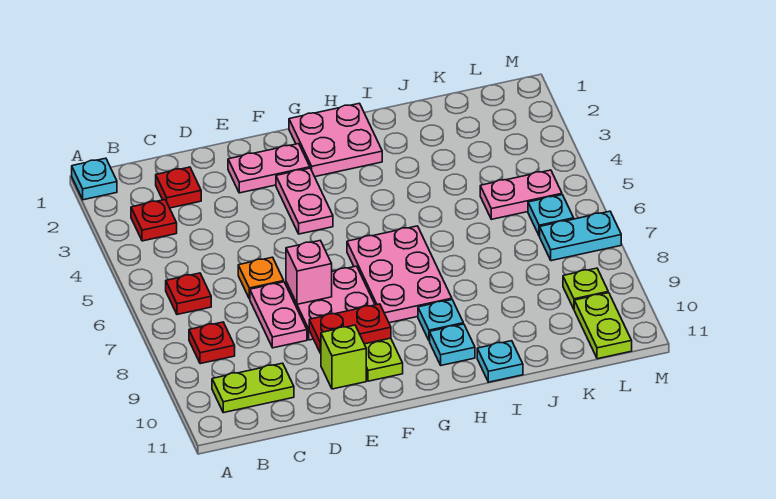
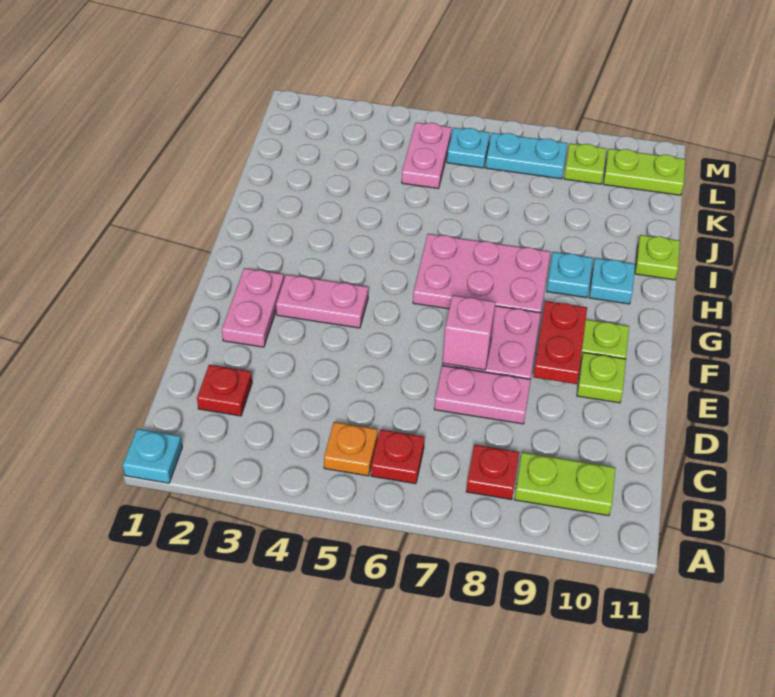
red plate B3 level 1 -> none
lime plate B10:C10 level 1 -> lime plate B9:B10 level 1
orange plate D6 level 1 -> orange plate B5 level 1
lime brick E10 level 1 -> lime plate E10 level 1
pink plate G1:H2 level 1 -> none
cyan plate I11 level 1 -> lime plate I11 level 1
cyan plate L7:M7 level 1 -> cyan plate L7:L8 level 1

